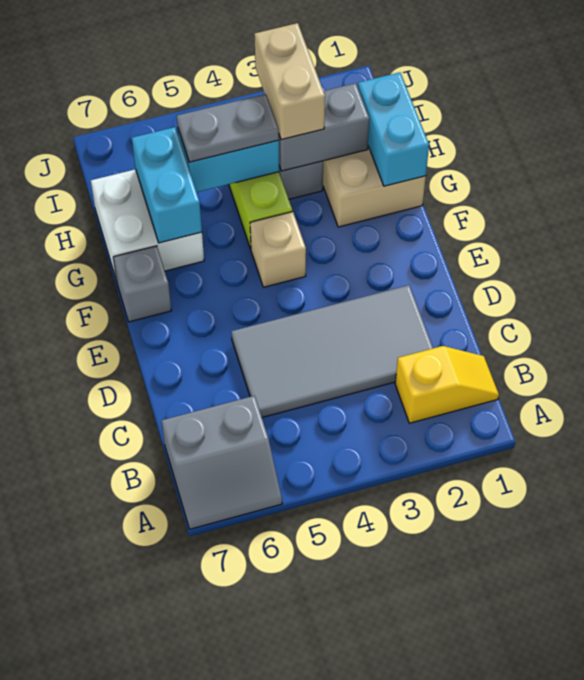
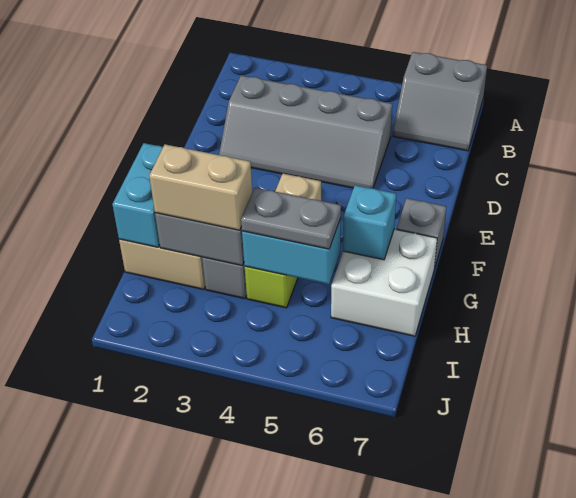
grey slope A6:B7 level 1 top B -> grey slope A6:B7 level 1 top A
yellow slope B1:B2 level 1 top 2 -> none
grey tile C2:D5 level 1 -> grey slope C2:D5 level 1 top C
cyan brick G6:H6 level 2 -> cyan brick G6 level 2
tan brick H3:I3 level 3 -> tan brick H2:H3 level 3

